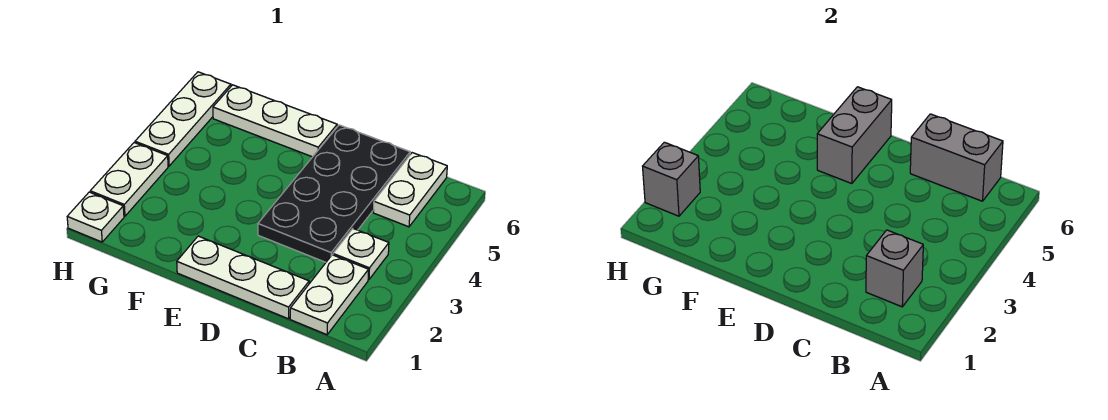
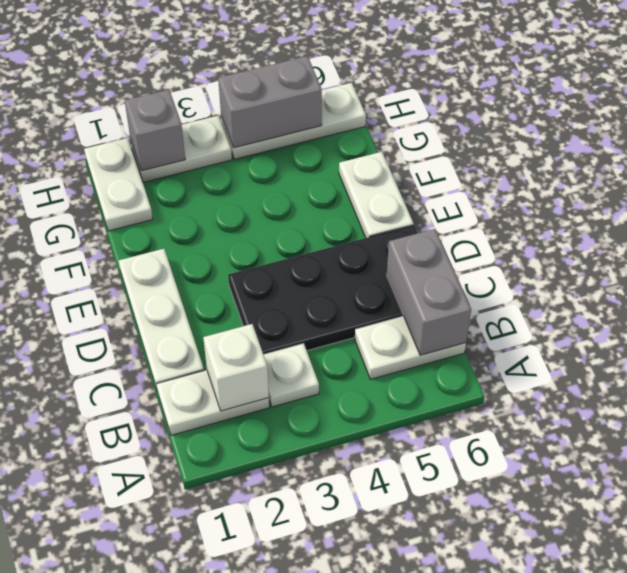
grey brick B2 level 2 -> white brick B2 level 2
grey brick E5:E6 level 2 -> grey brick H4:H5 level 2
white plate E6:G6 level 1 -> white plate E6:F6 level 1
white plate H1 level 1 -> white plate G1:H1 level 1

